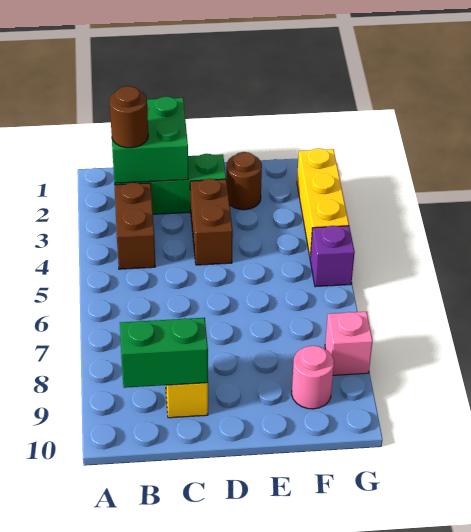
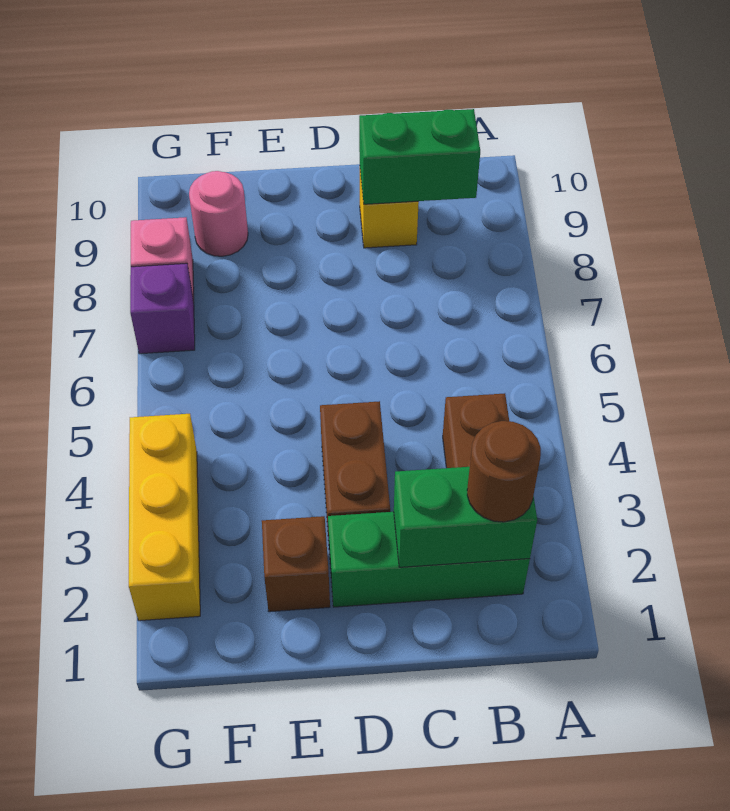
green brick B1:C2 level 2 -> green brick B2:C2 level 2
brown round brick E2 level 1 -> brown brick E2 level 1
purple brick G5 level 1 -> purple brick G7 level 1

